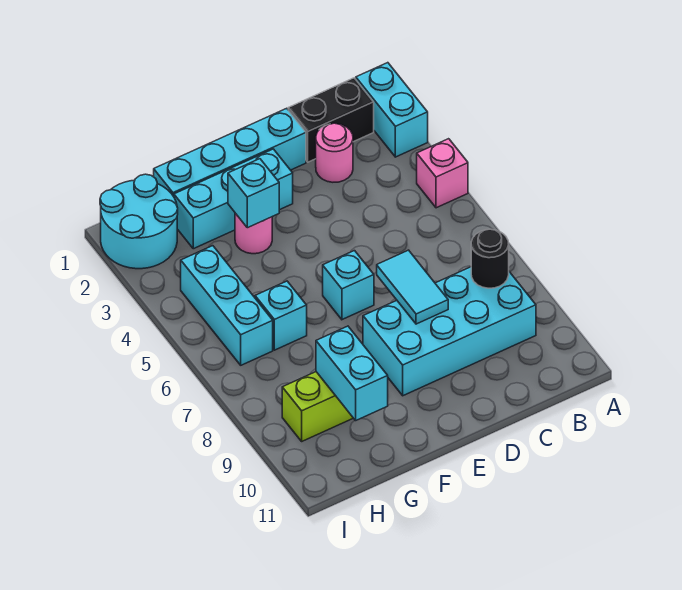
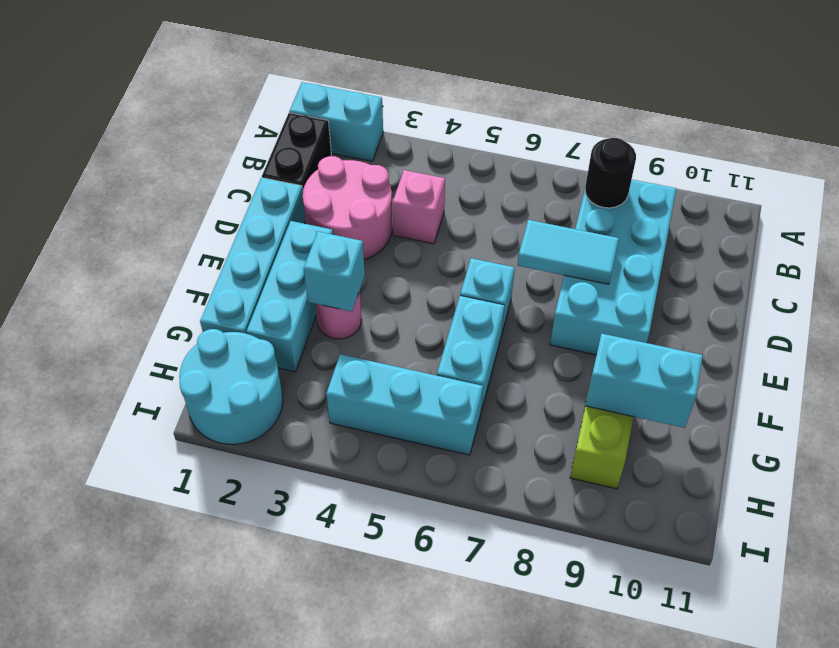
pink brick A4 level 1 -> pink brick C4 level 1
pink round brick C2 level 1 -> pink round brick C2:D3 level 1
cyan brick G6 level 1 -> cyan brick F6:G6 level 1

